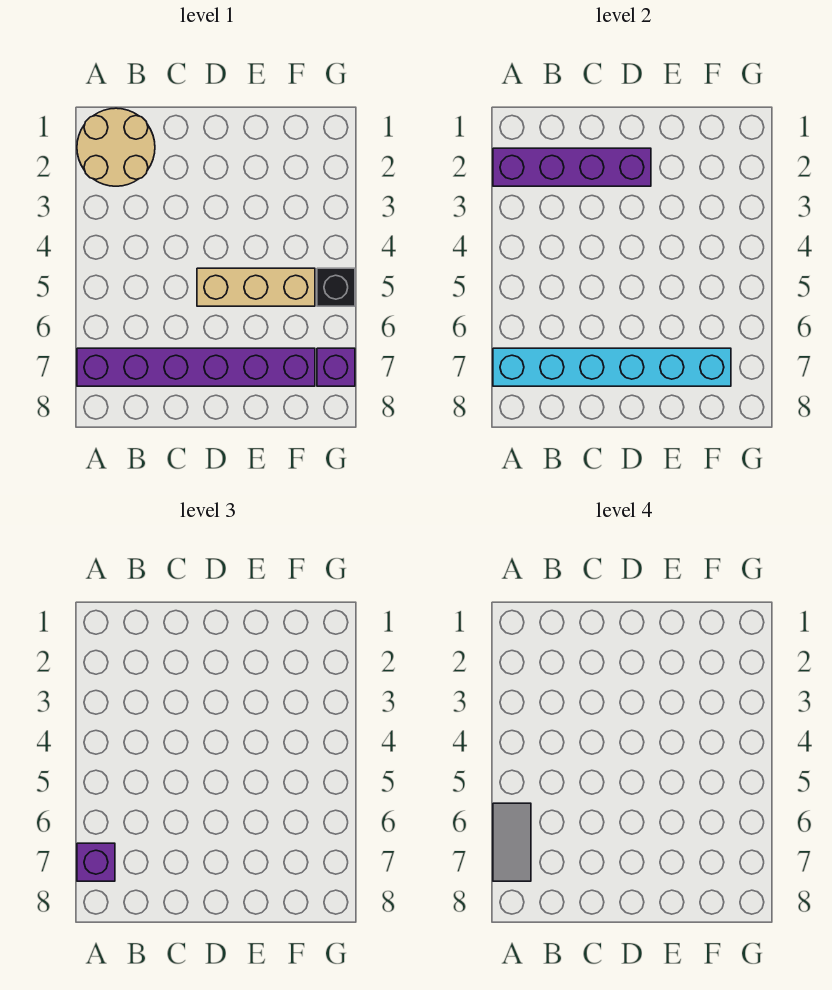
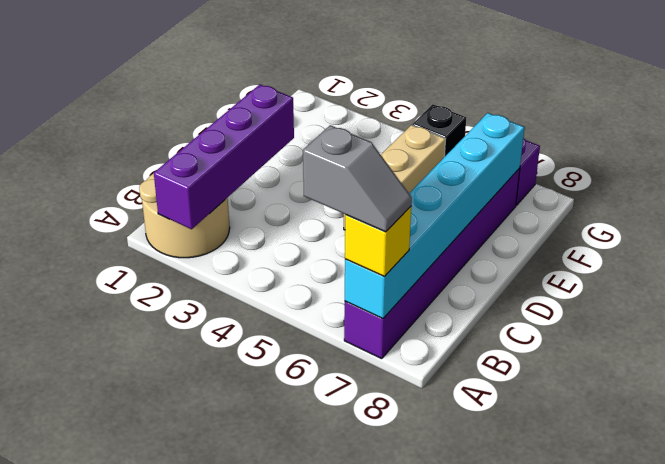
grey tile A6:A7 level 4 -> grey slope A6:A7 level 4 top 6
purple brick A7 level 3 -> yellow brick A7 level 3

